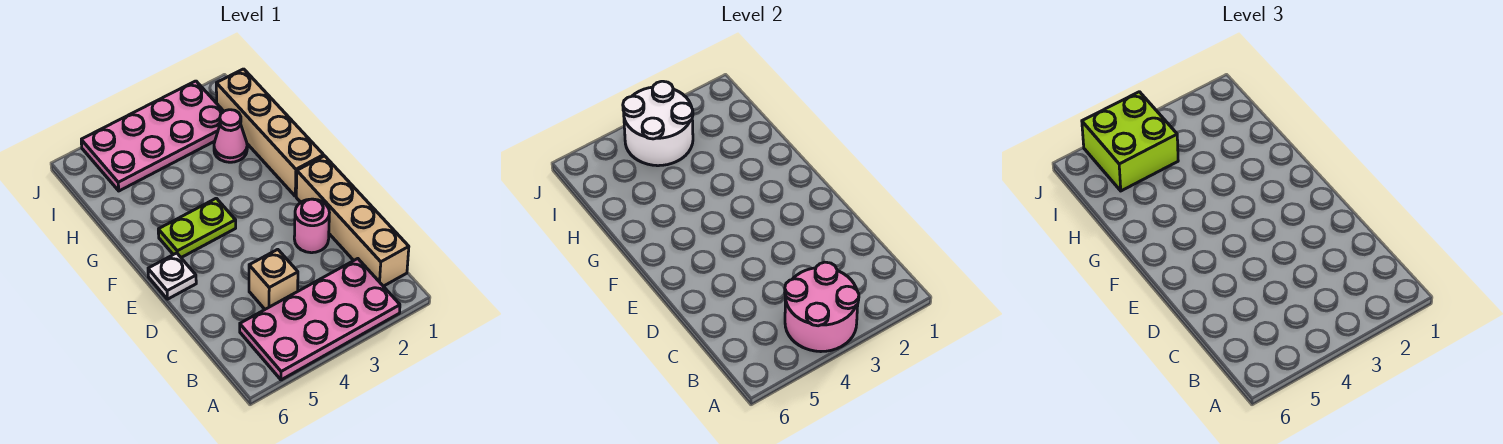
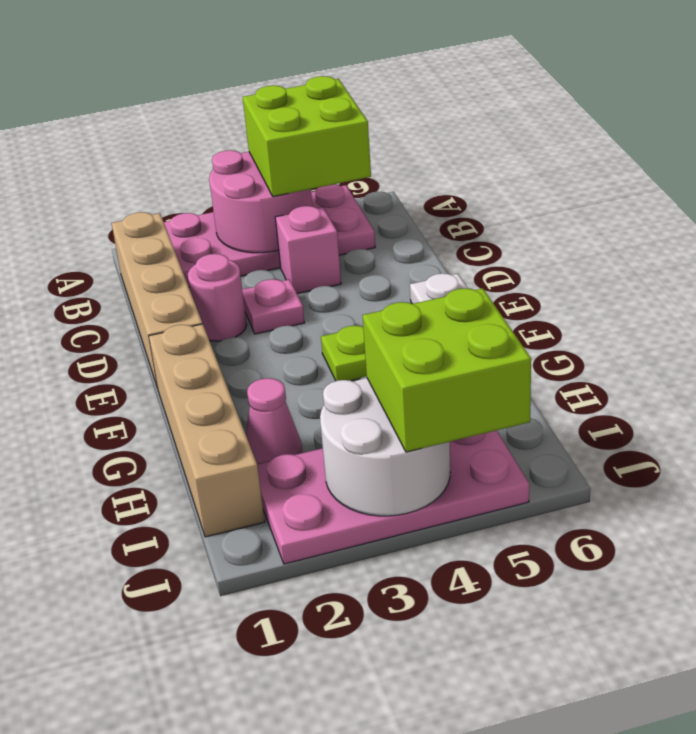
none -> lime brick A4:B5 level 3
tan brick C4 level 1 -> pink brick C4 level 1
none -> pink plate D3 level 1

